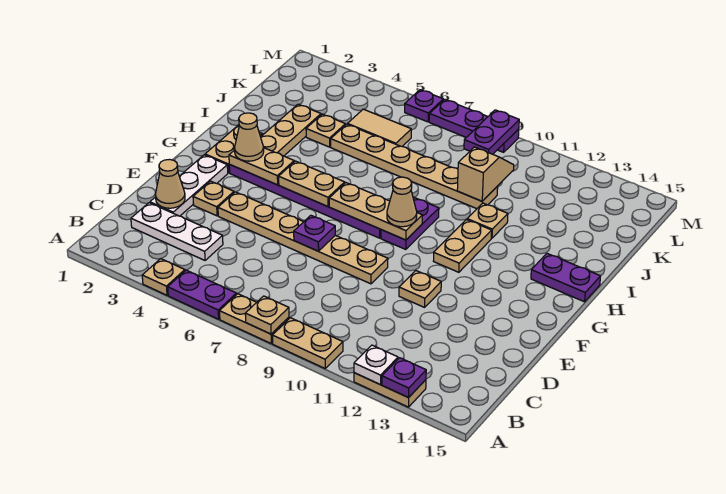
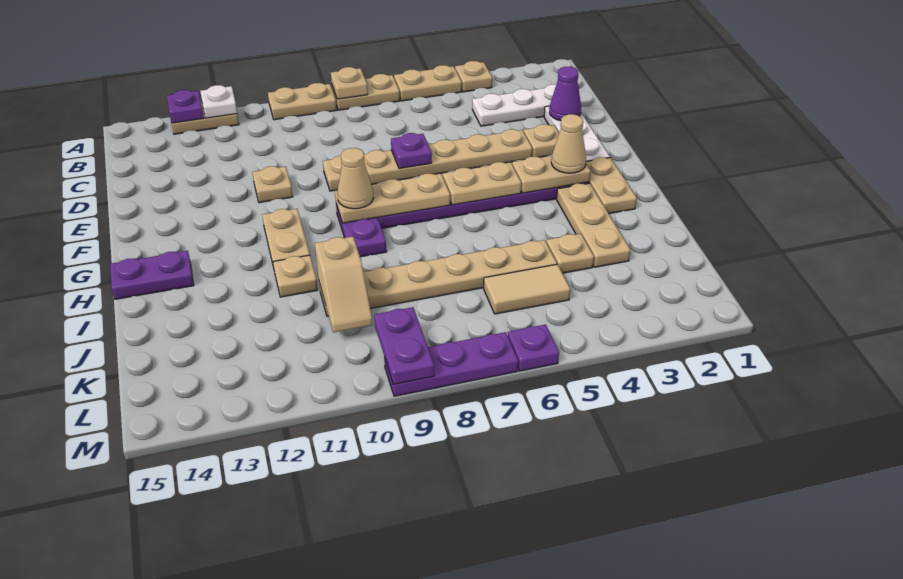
purple plate A5:A6 level 1 -> tan plate A5:A6 level 1
tan cone D2 level 2 -> purple cone D2 level 2

